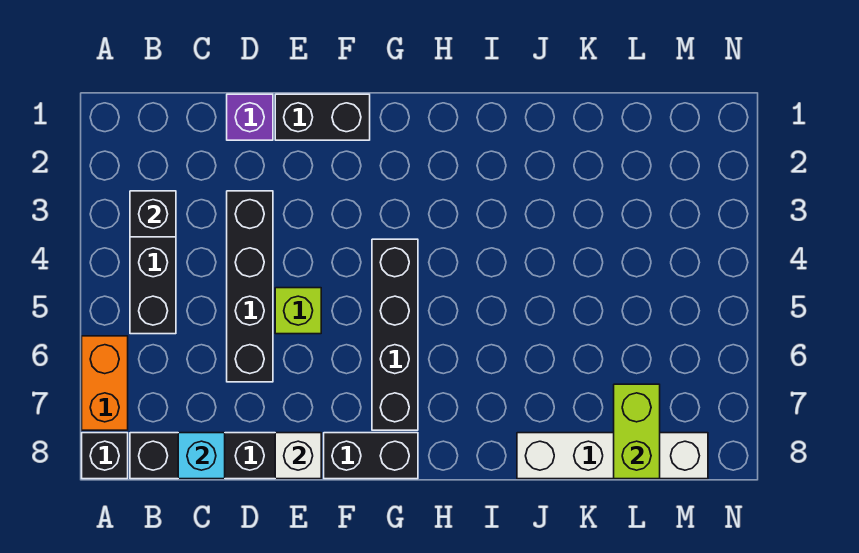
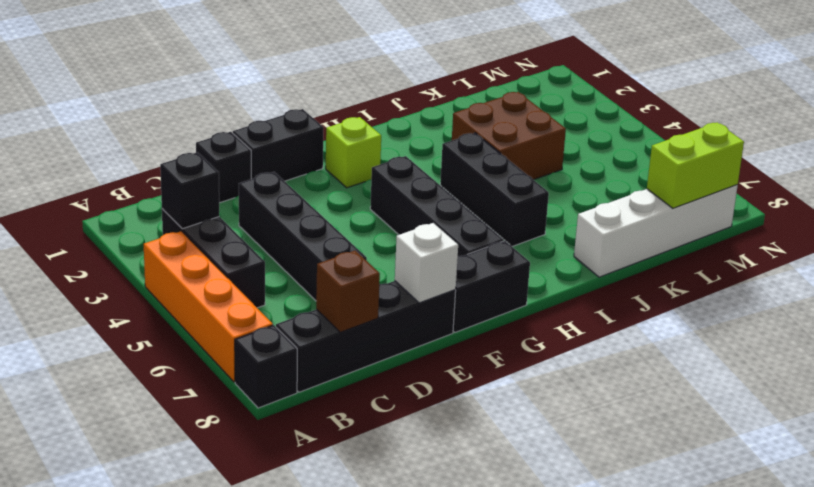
orange brick A6:A7 level 1 -> orange brick A4:A7 level 1
cyan brick C8 level 2 -> brown brick C8 level 2
purple brick D1 level 1 -> black brick D1 level 1
lime brick E5 level 1 -> lime brick G2 level 1
none -> black brick I4:I6 level 1
none -> brown brick J3:K4 level 1
lime brick L7:L8 level 2 -> lime brick L8:M8 level 2

